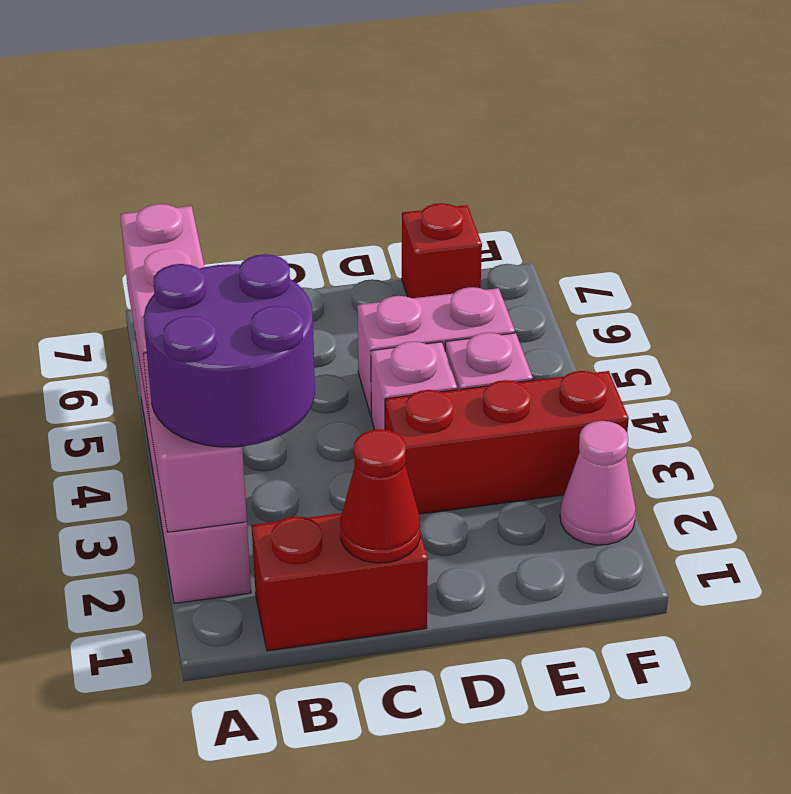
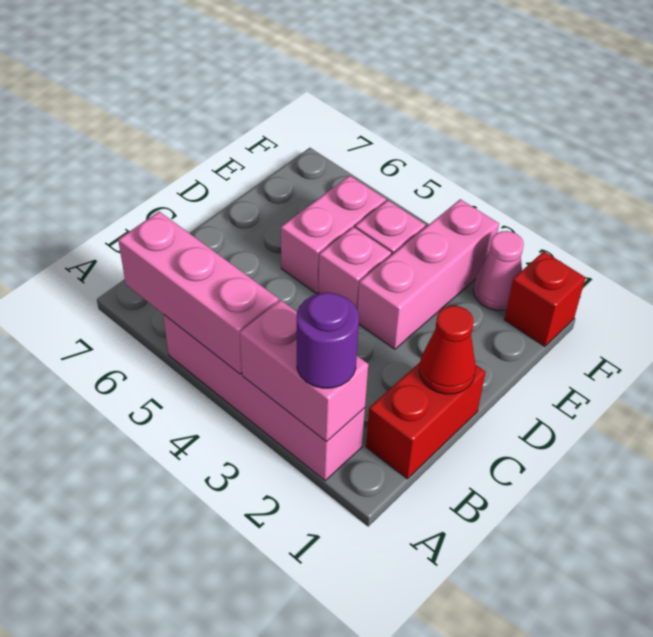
purple round brick A2:B3 level 3 -> purple round brick A2 level 3
red brick D3:F3 level 1 -> pink brick D3:F3 level 1
red brick E7 level 1 -> red brick F1 level 1

